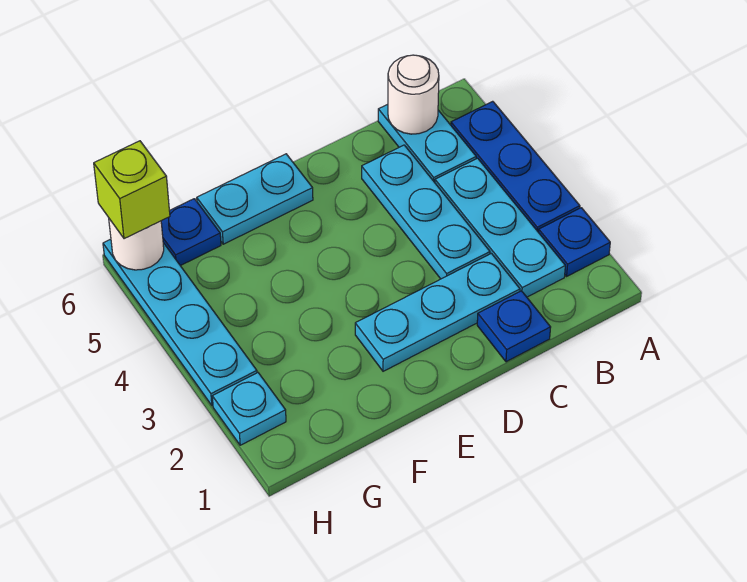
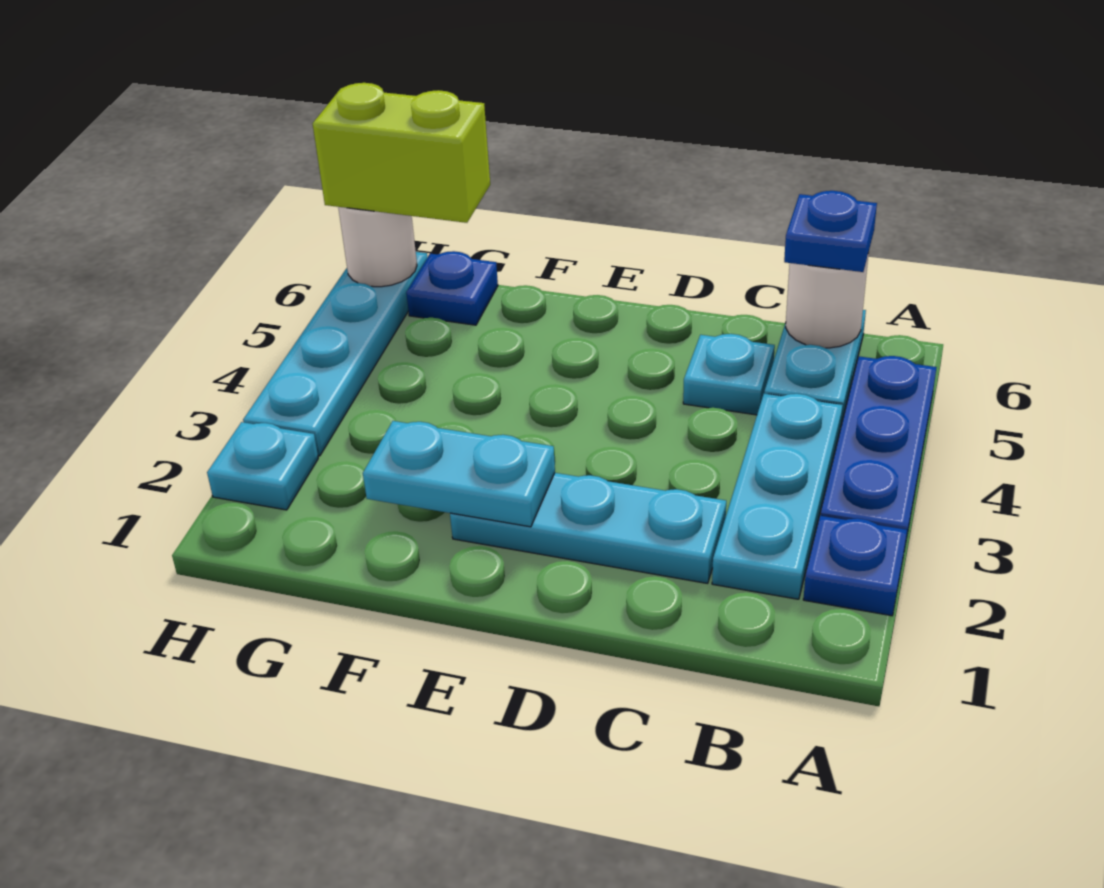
blue plate C1 level 1 -> blue plate B6 level 3
cyan plate C3:C5 level 1 -> cyan plate C5 level 1
cyan plate E6:F6 level 1 -> cyan plate E2:F2 level 2
lime brick H6 level 3 -> lime brick G6:H6 level 3

